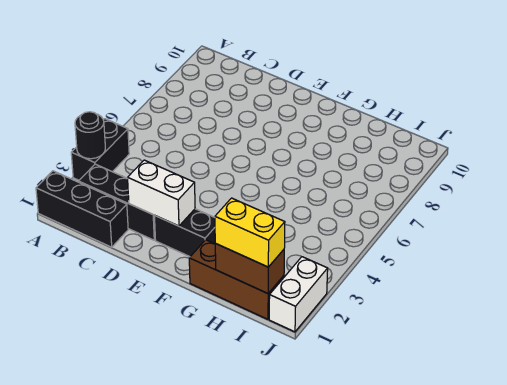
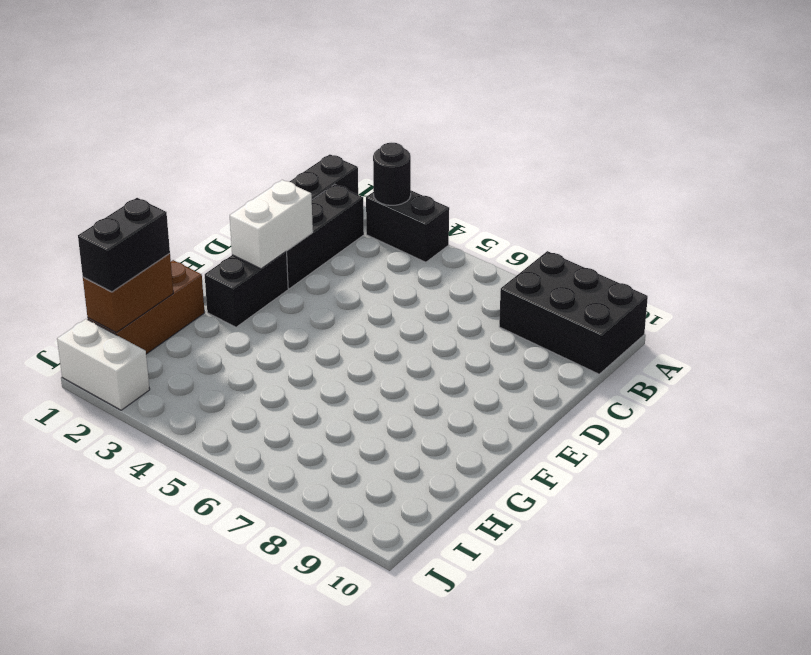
none -> black brick A8:B10 level 1
yellow brick H1:I1 level 3 -> black brick H1:I1 level 3

